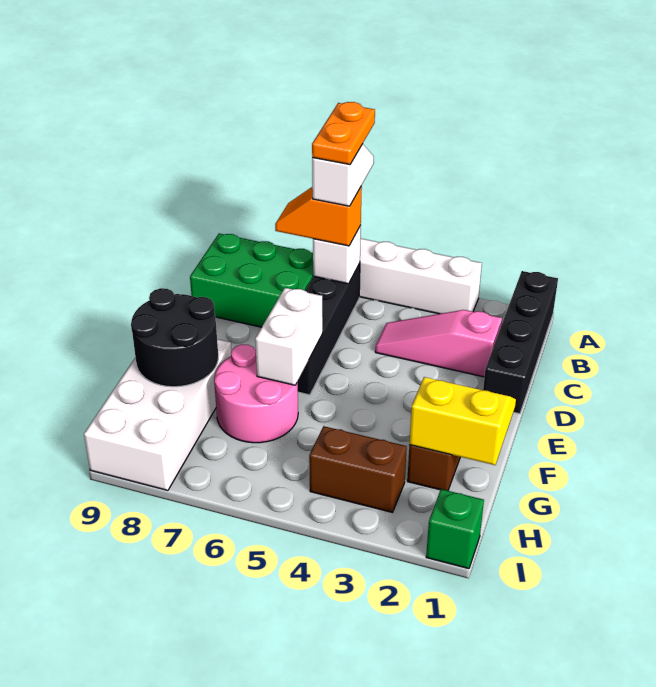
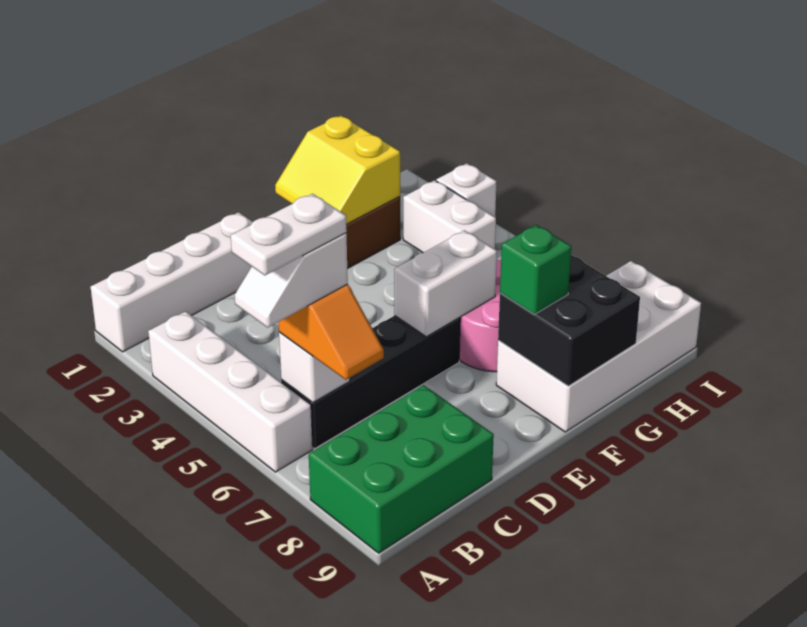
black brick A1:D1 level 1 -> white brick A1:D1 level 1
orange plate A6:B6 level 5 -> white plate A6:B6 level 5
green brick B7:C9 level 1 -> green brick A8:C9 level 1
pink slope C2:C4 level 1 top 2 -> none
black round brick F8:G9 level 2 -> black brick F8:G9 level 2
brown brick H3:H4 level 1 -> white brick H3:H4 level 1
green brick I1 level 1 -> green brick F8 level 3
none -> white brick I3 level 1

